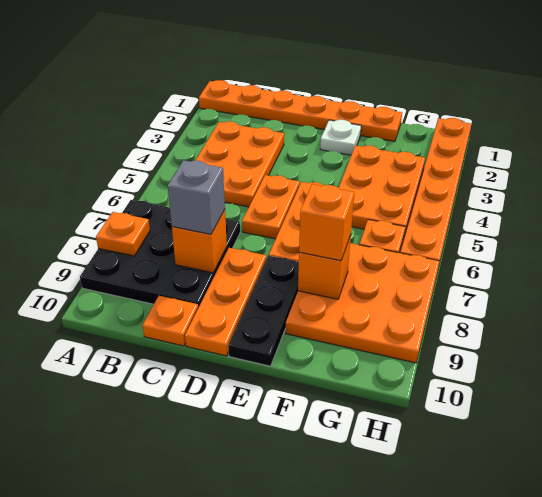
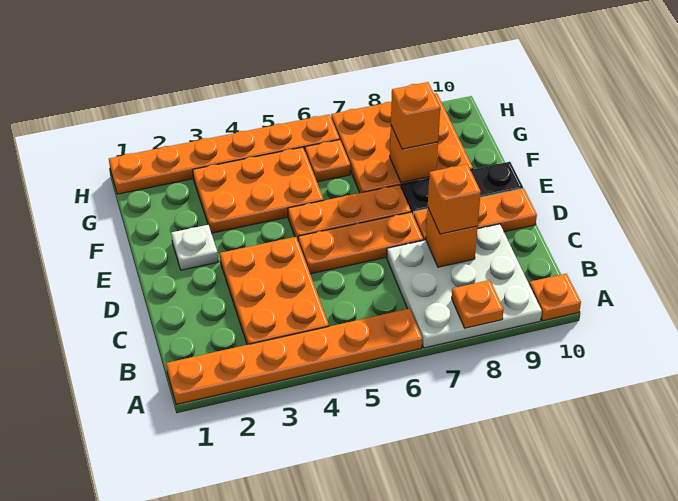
orange plate A1:F1 level 1 -> orange plate A1:A6 level 1
black plate A7:C9 level 1 -> white plate A7:C9 level 1
orange plate B3:C5 level 1 -> orange plate B3:D4 level 1
grey brick C8 level 3 -> orange brick C8 level 3
orange plate C10 level 1 -> orange plate A10 level 1
orange plate D5:D6 level 1 -> orange plate D5:D7 level 1

